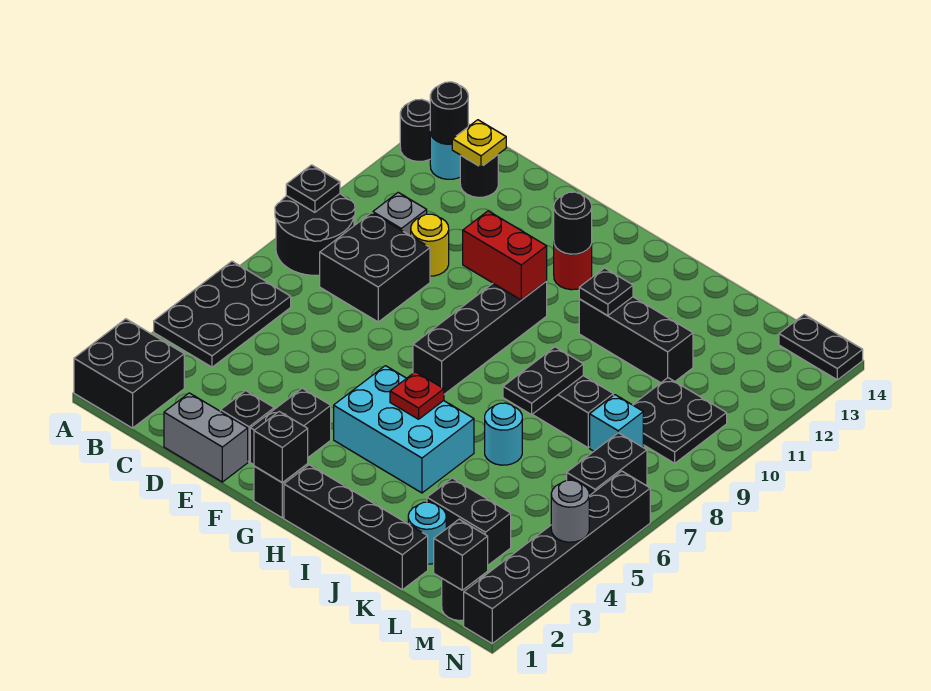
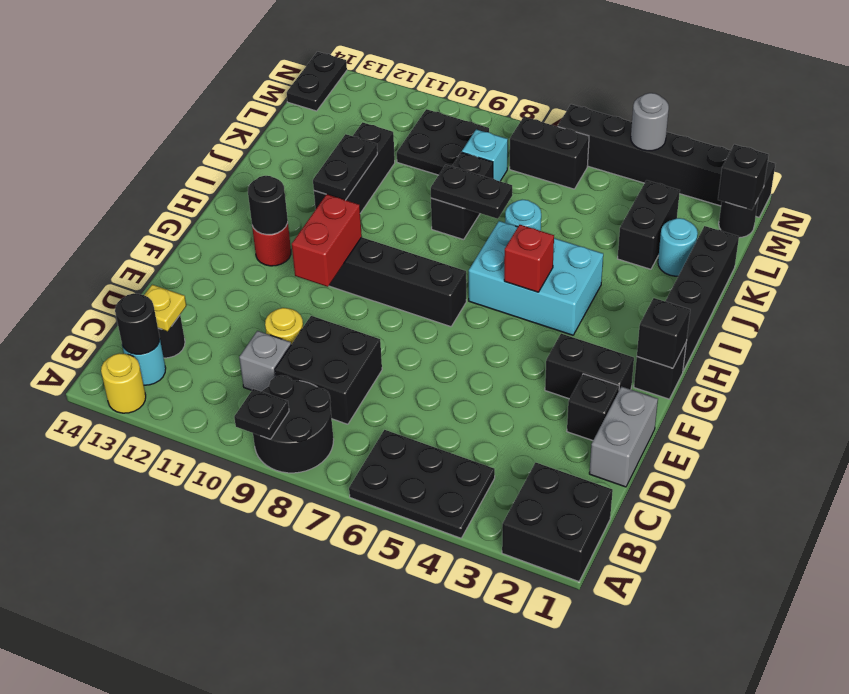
black round brick A13 level 1 -> yellow round brick A13 level 1
cyan brick G4:I5 level 1 -> cyan brick H4:I6 level 1
red plate H5 level 2 -> red brick H5 level 2
black plate I11 level 2 -> black plate I11:J11 level 2

